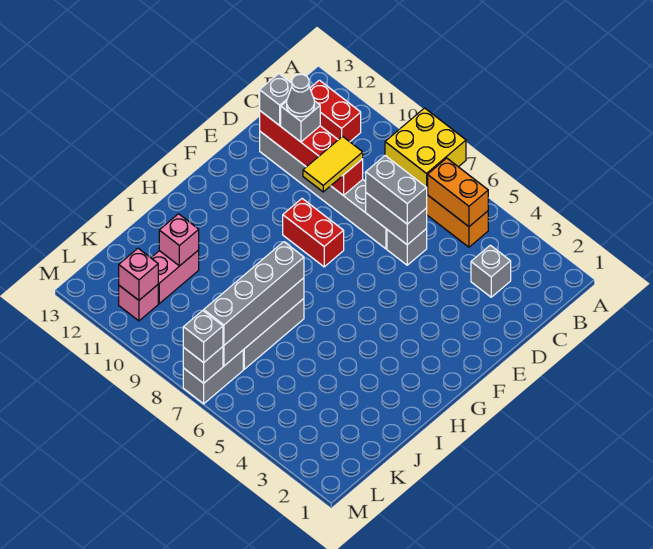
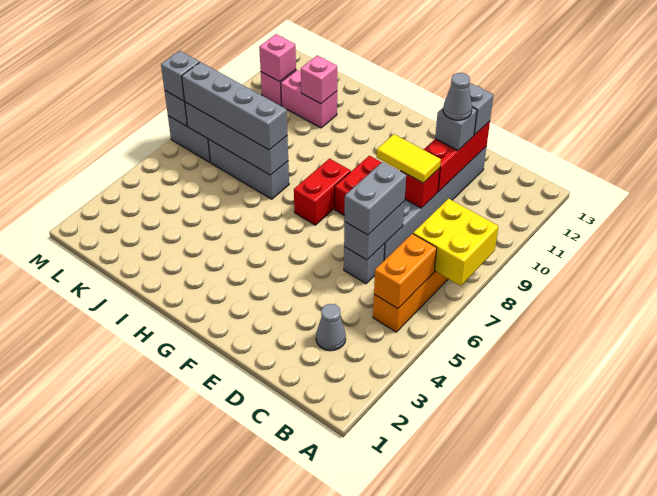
red brick B11:B12 level 1 -> red brick G7:G8 level 1
grey brick C3 level 1 -> grey cone C3 level 1

